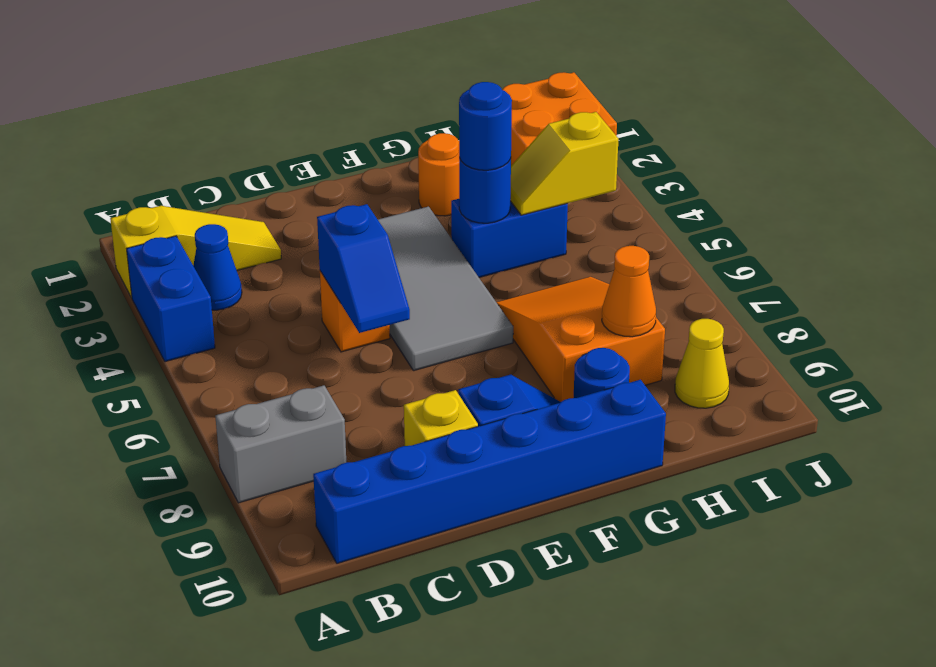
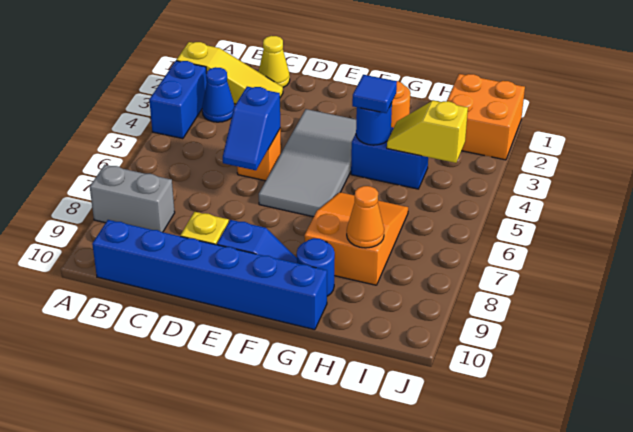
blue round brick G4 level 3 -> blue tile G4 level 3
yellow cone I9 level 1 -> yellow cone C1 level 1

